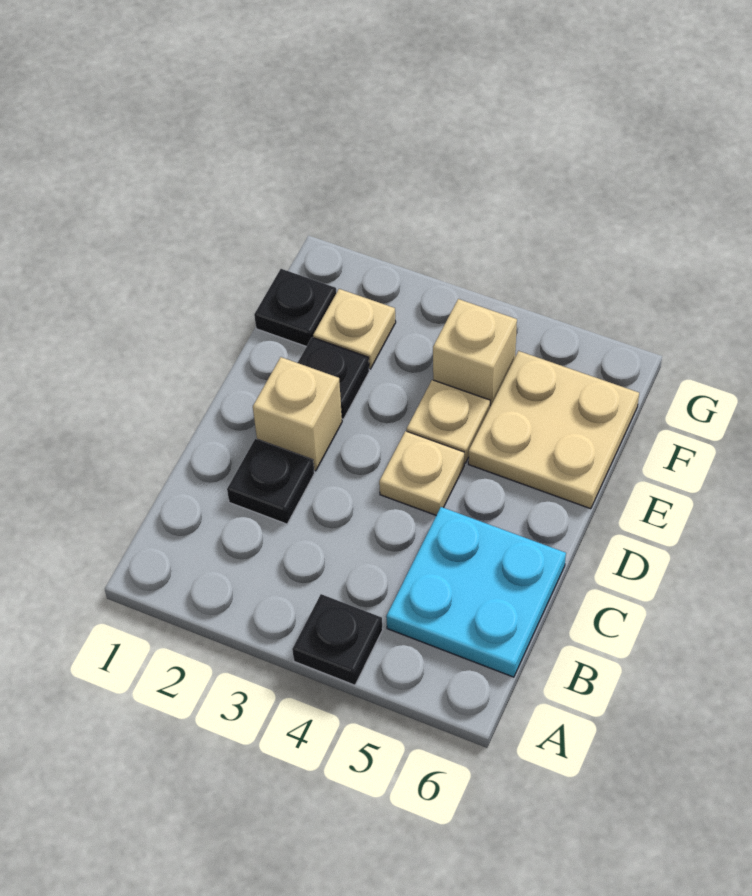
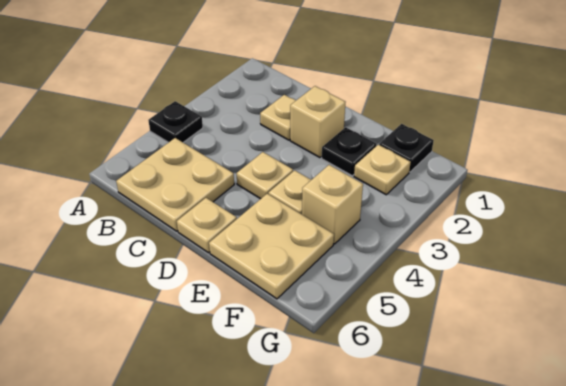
cyan plate B5:C6 level 1 -> tan plate B5:C6 level 1
black plate C2 level 1 -> tan plate C2 level 1
none -> tan plate D6 level 1

